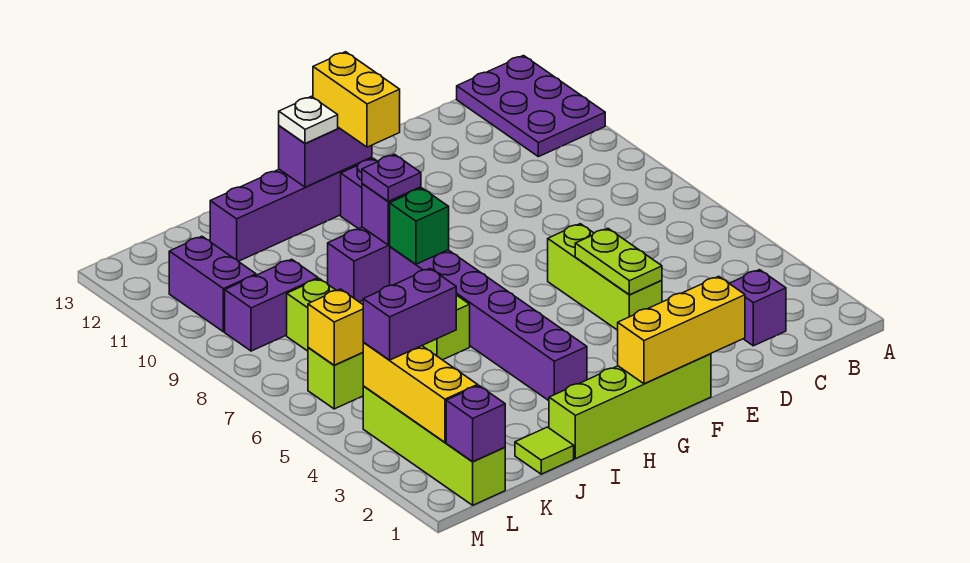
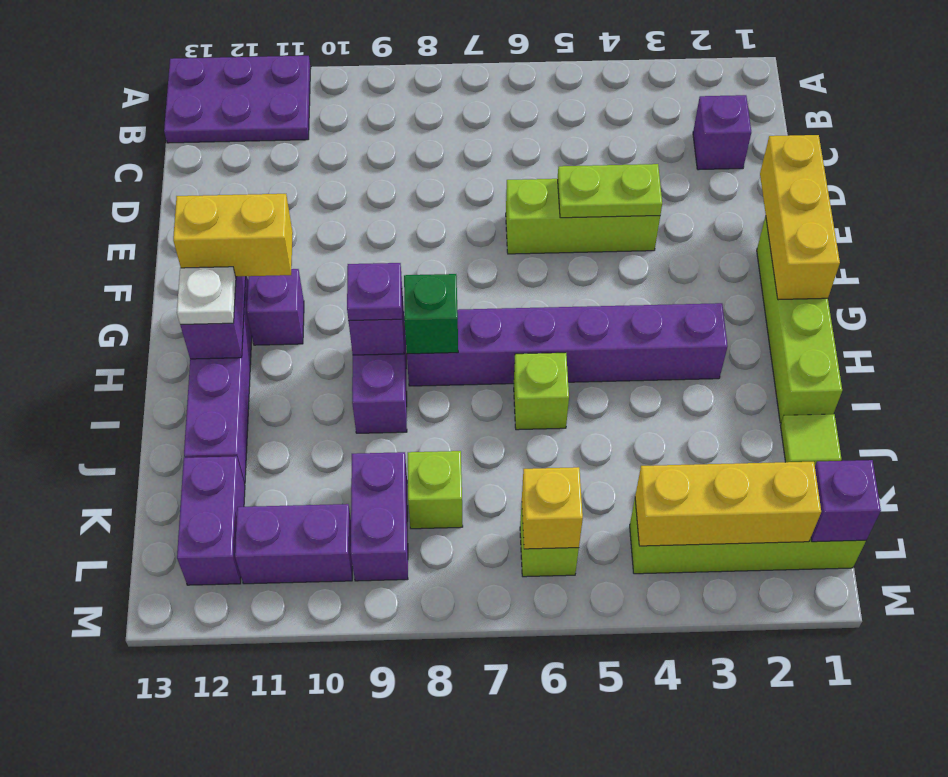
purple brick K4:L4 level 3 -> purple brick K12:L12 level 1

